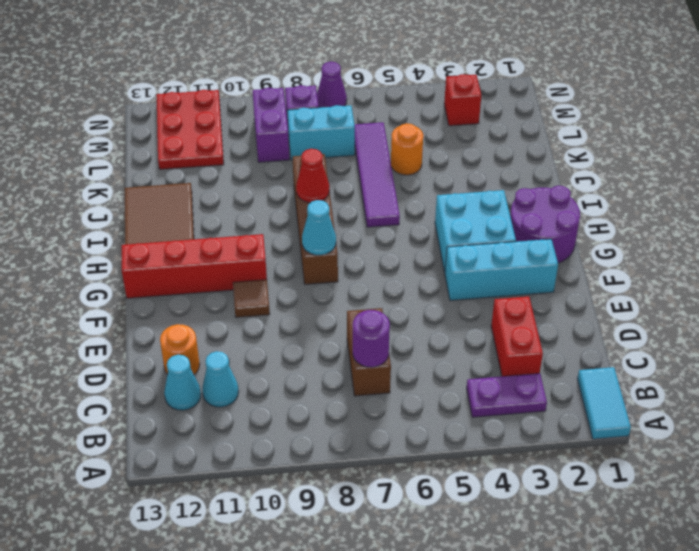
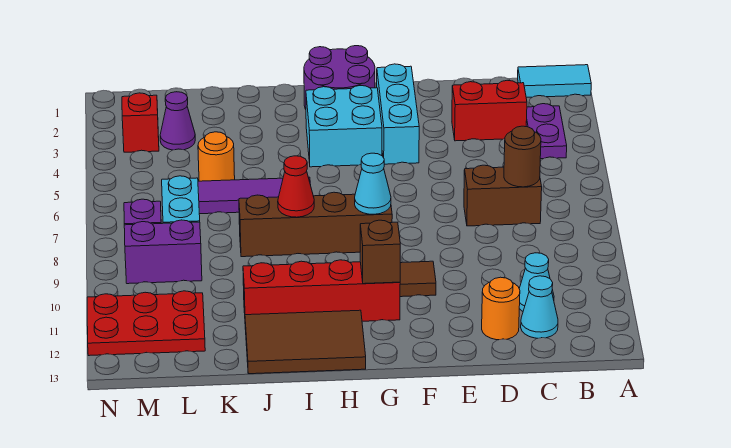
purple round brick C7 level 2 -> brown round brick C7 level 2
red brick G10:G13 level 1 -> red brick G11:J11 level 1
none -> brown brick G11 level 2
purple cone N7 level 1 -> purple cone L3 level 1

